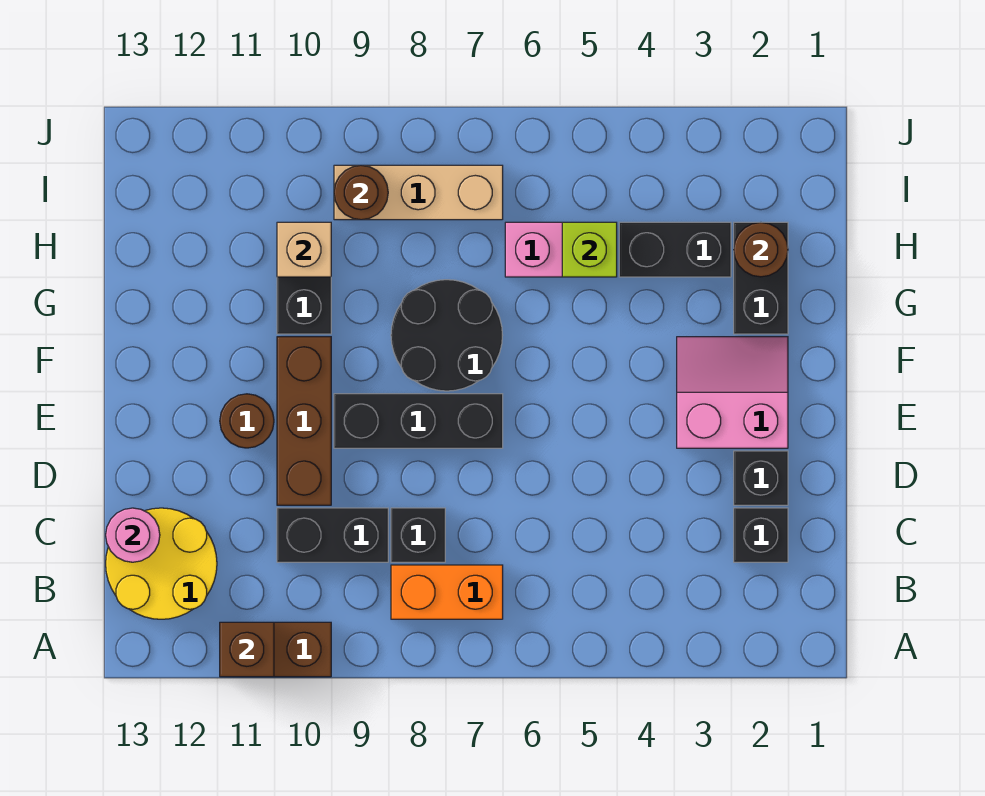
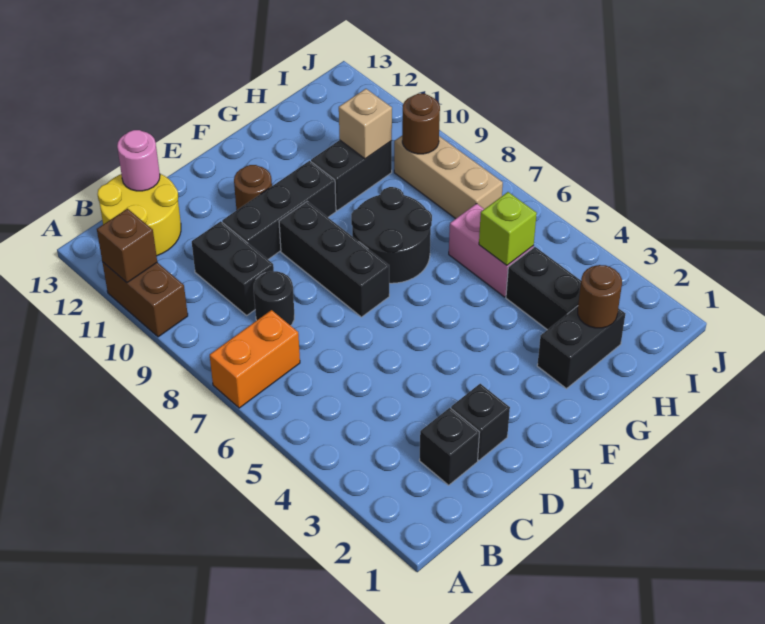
orange brick B7:B8 level 1 -> orange brick A7:B7 level 1
black brick C8 level 1 -> black round brick C8 level 1
brown brick D10:F10 level 1 -> black brick D10:F10 level 1
pink slope E2:F3 level 1 top E -> none

